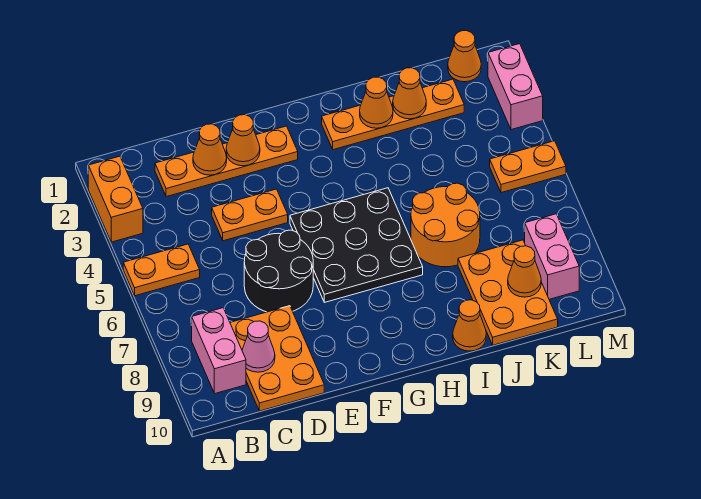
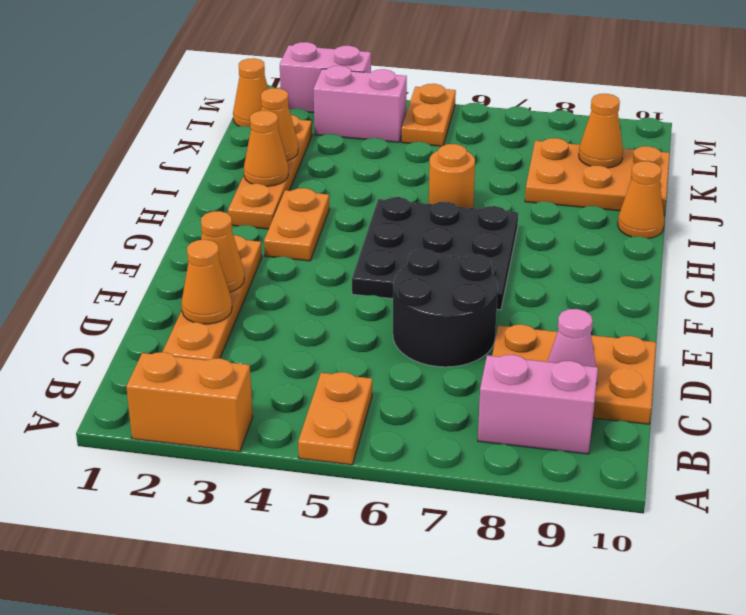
orange plate D4:E4 level 1 -> orange plate G3:H3 level 1
orange round brick I6:J7 level 1 -> orange round brick I6 level 1
pink brick L8:L9 level 1 -> pink brick L3:L4 level 1

